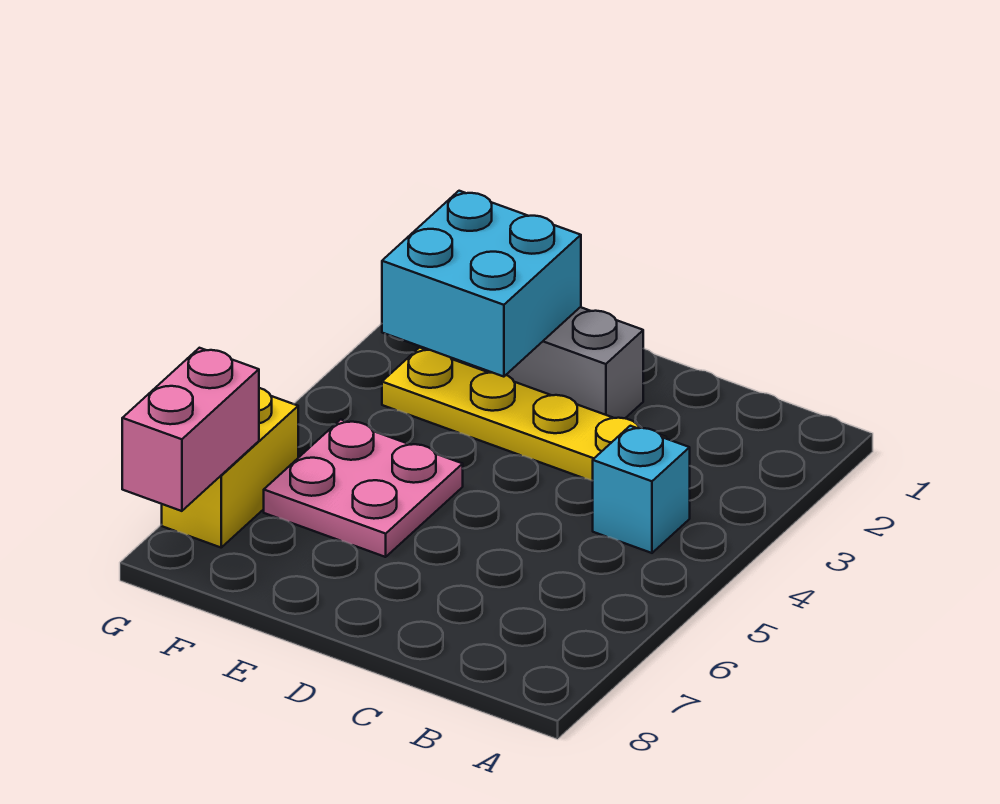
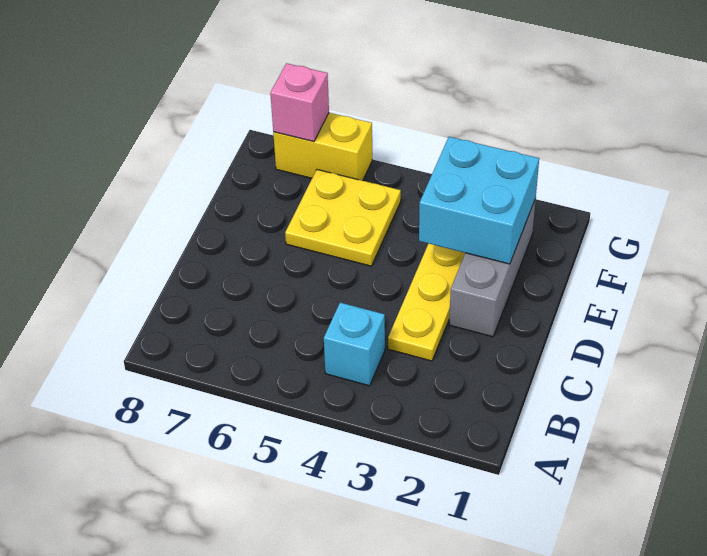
pink plate E5:F6 level 1 -> yellow plate E5:F6 level 1
pink brick G7:G8 level 2 -> pink brick G7 level 2

